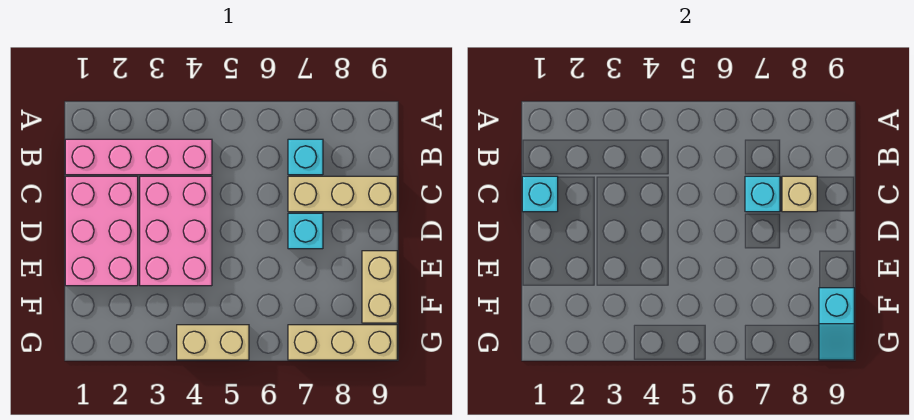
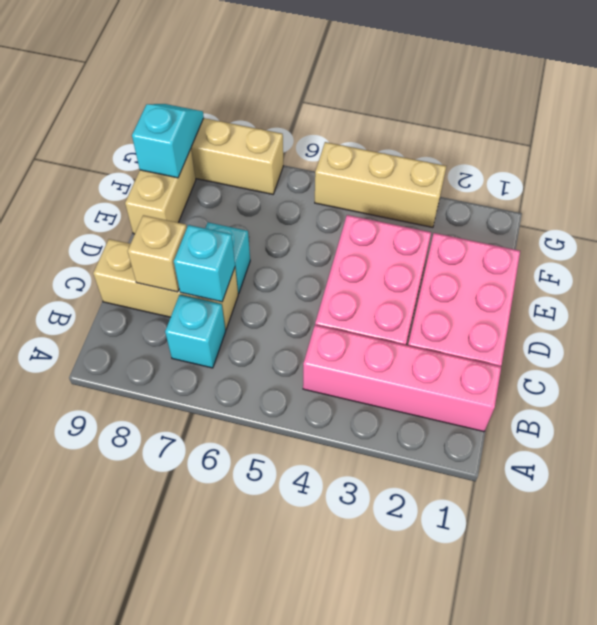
cyan brick C1 level 2 -> none
tan brick G4:G5 level 1 -> tan brick G3:G5 level 1

